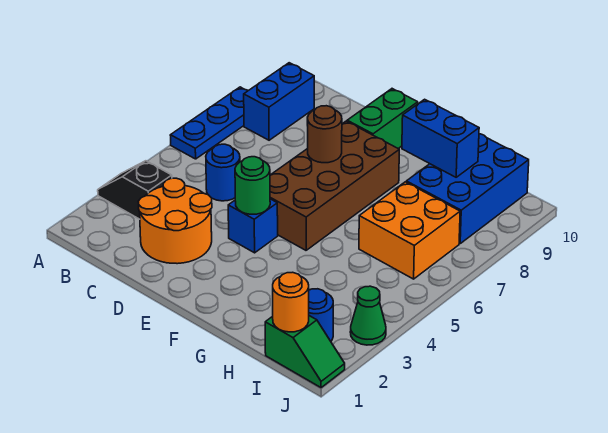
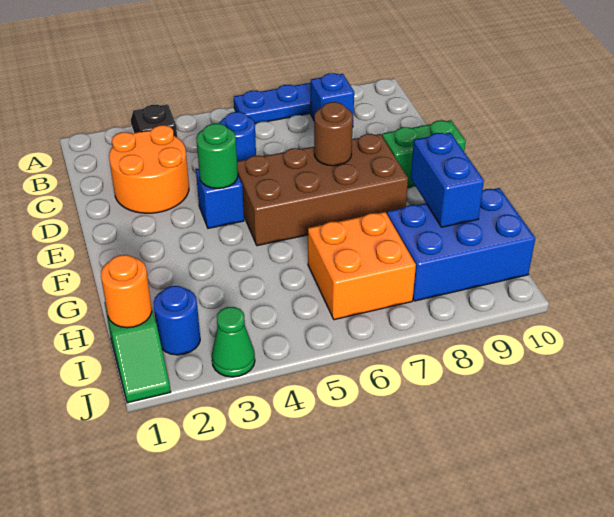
blue brick B8:B9 level 1 -> blue brick B8 level 1

